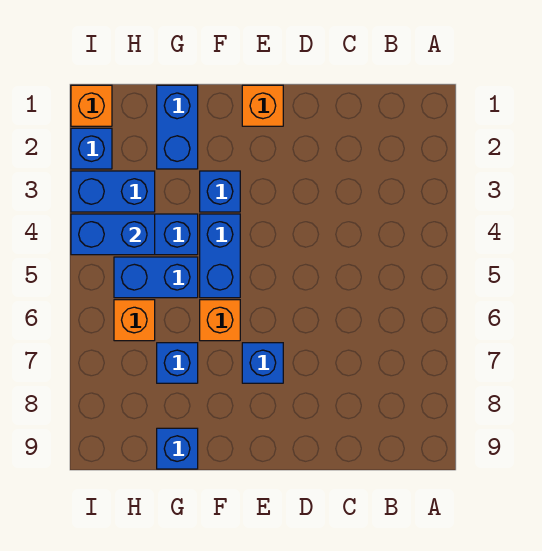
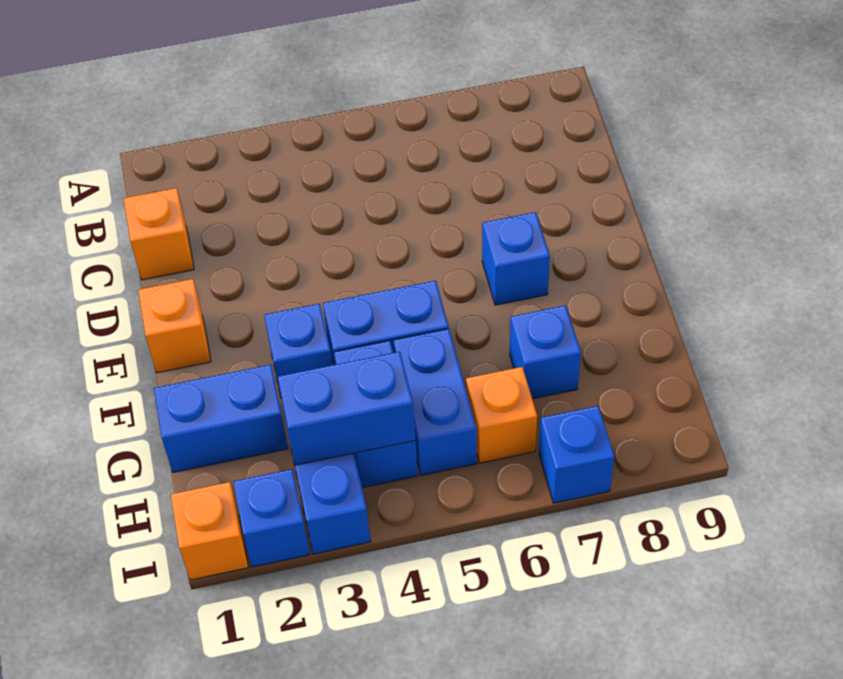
orange brick F6 level 1 -> orange brick C1 level 1
blue brick G9 level 1 -> blue brick I7 level 1
blue brick H4:I4 level 2 -> blue brick H3:H4 level 2

